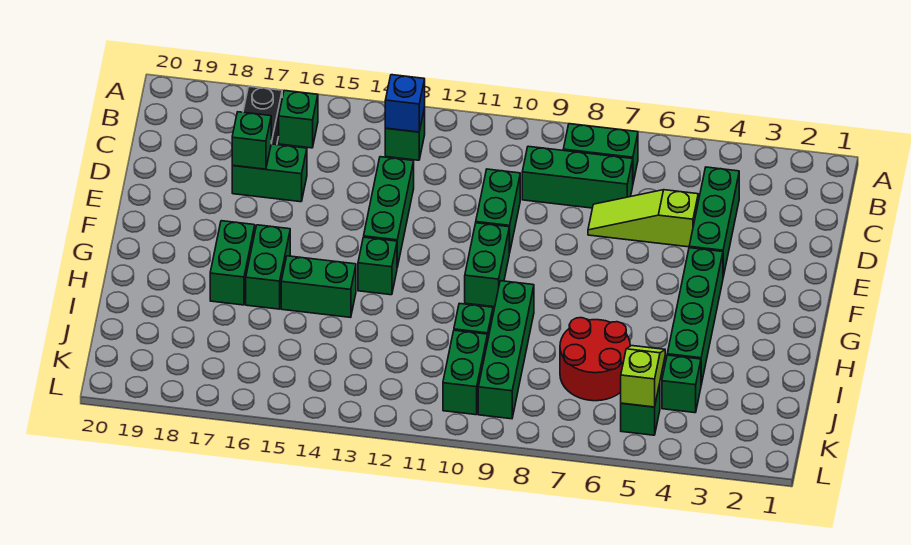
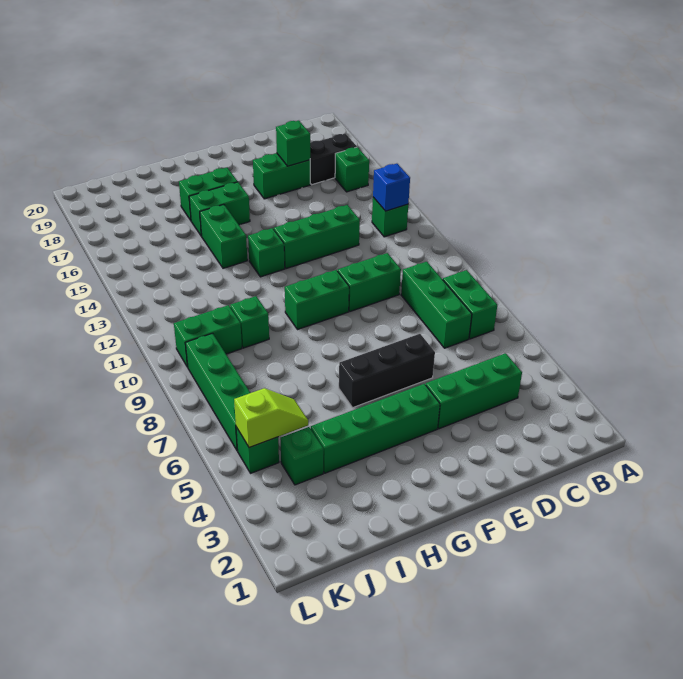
lime slope D5:D7 level 1 top 5 -> none
green brick D16:D17 level 1 -> green brick D17:E17 level 1
none -> black brick E6:G6 level 1
green brick H9:K9 level 1 -> green brick K6:K9 level 1
red round brick I6:J7 level 1 -> none

